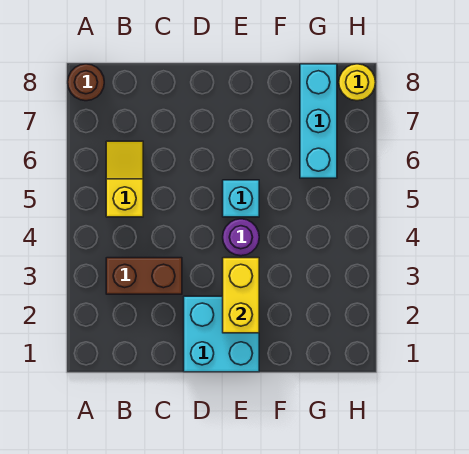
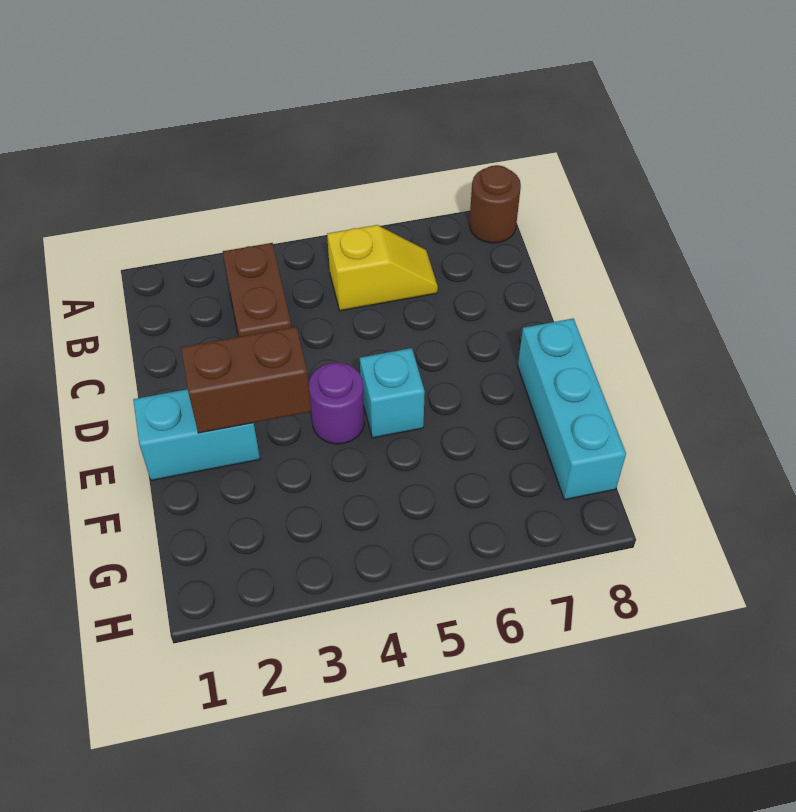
cyan brick D1:E2 level 1 -> cyan brick E1:E2 level 1
yellow brick E2:E3 level 2 -> brown brick E2:E3 level 2
cyan brick G6:G8 level 1 -> cyan brick E8:G8 level 1
yellow round brick H8 level 1 -> none

